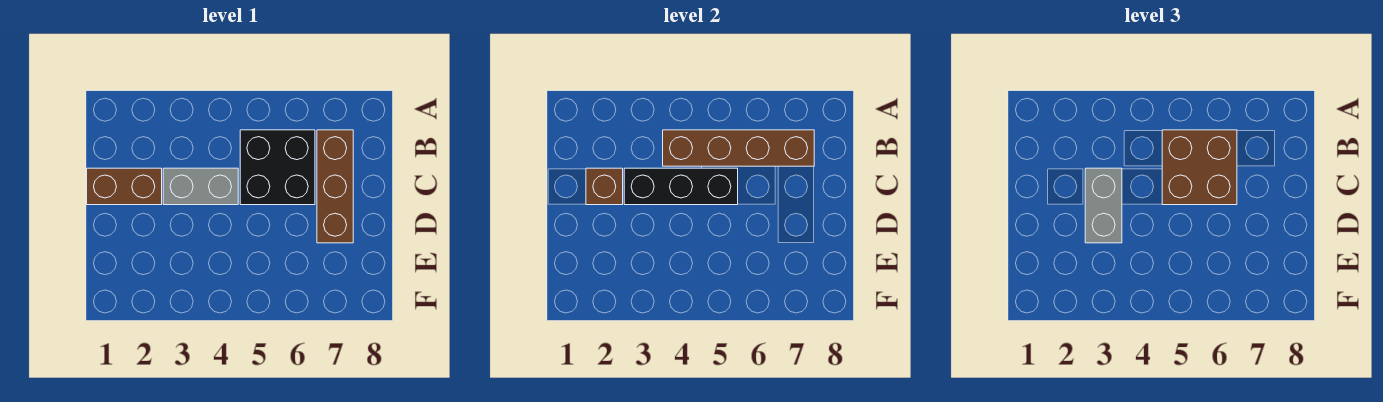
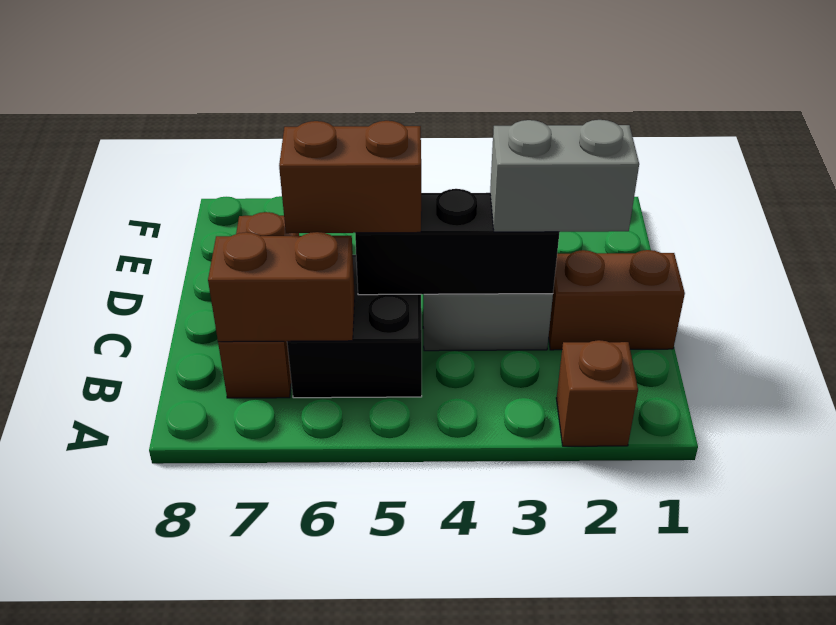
brown brick B4:B7 level 2 -> brown brick B6:B7 level 2
brown brick B5:C6 level 3 -> brown brick C5:C6 level 3
brown brick C2 level 2 -> brown brick A2 level 1
grey brick C3:D3 level 3 -> grey brick C2:C3 level 3

